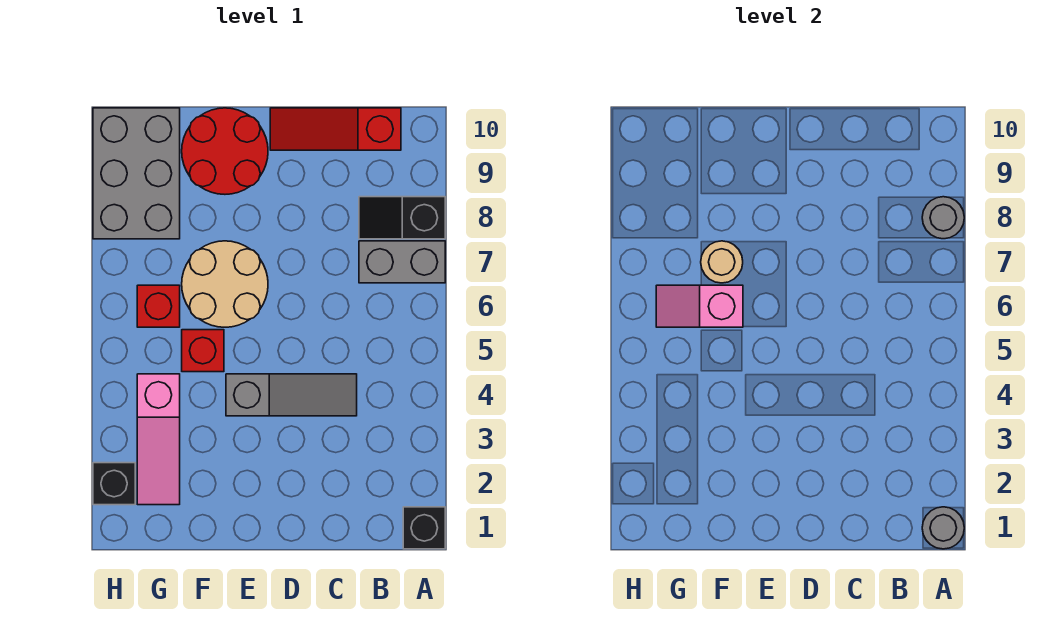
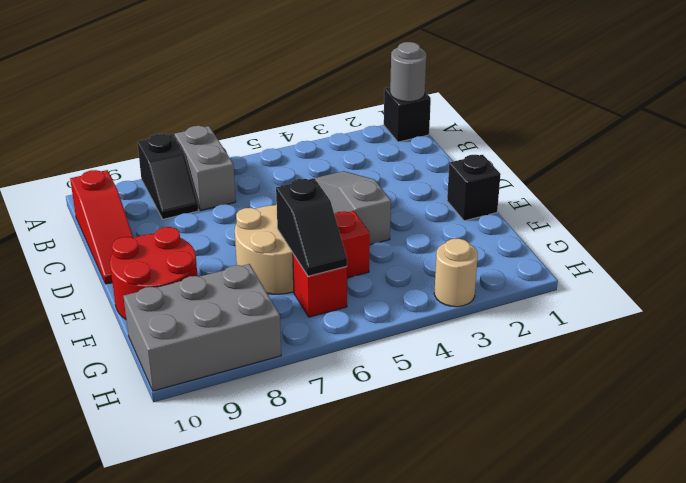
grey round brick A8 level 2 -> none
pink slope F6:G6 level 2 top F -> black slope F6:G6 level 2 top F
tan round brick F7 level 2 -> tan round brick H3 level 1
pink slope G2:G4 level 1 top 4 -> none
black brick H2 level 1 -> black brick E1 level 1

